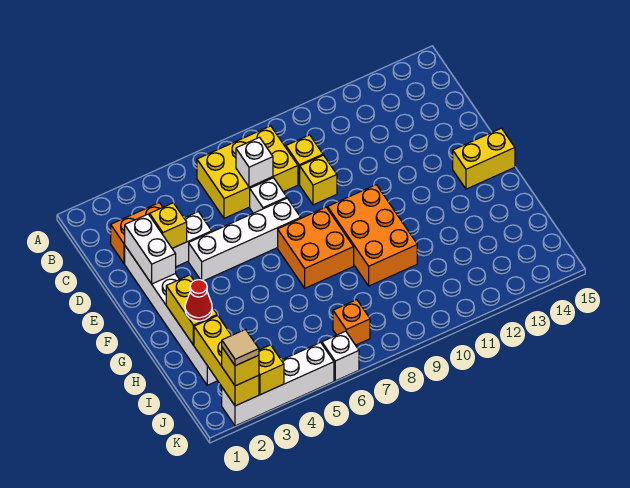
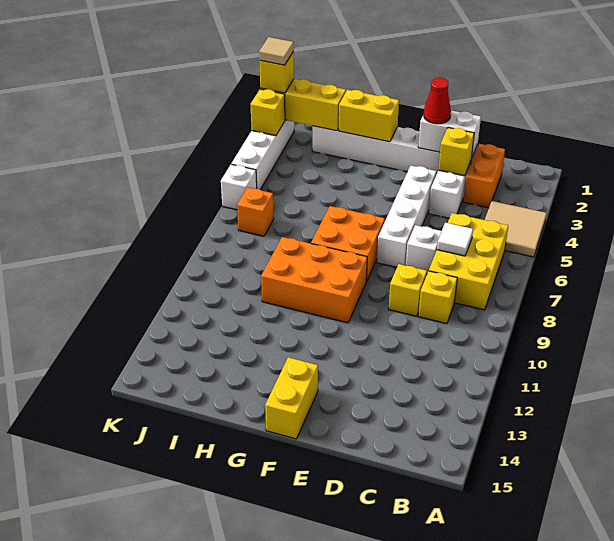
none -> tan tile A4:B5 level 1
white brick C7 level 2 -> white tile C7 level 2
red cone H2 level 3 -> red cone E2 level 3

